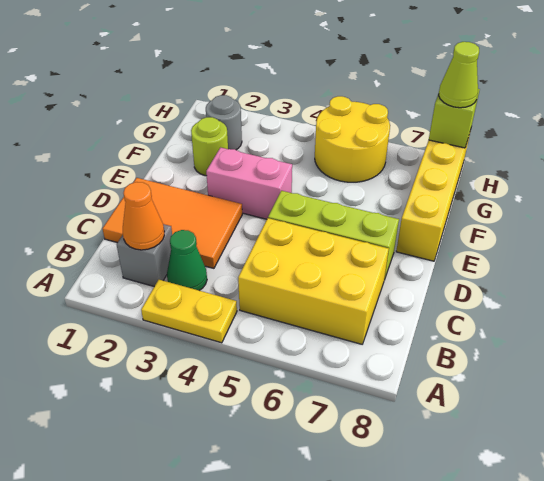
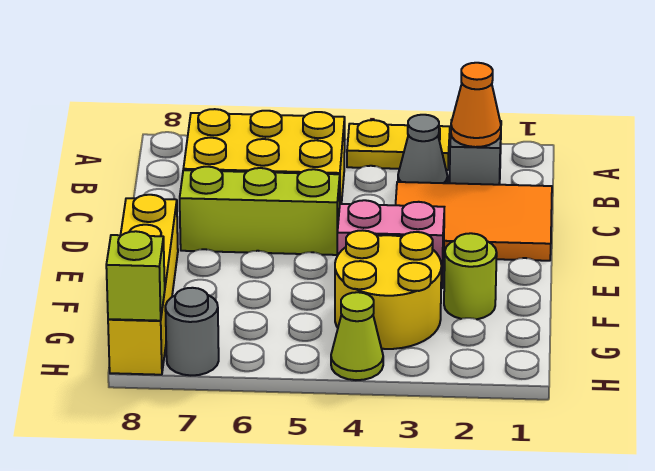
green cone B3 level 1 -> grey cone B3 level 1
grey round brick G2 level 1 -> grey round brick H7 level 1
yellow round brick G5:H6 level 1 -> yellow round brick F3:G4 level 1
lime cone H8 level 3 -> lime cone H4 level 1

